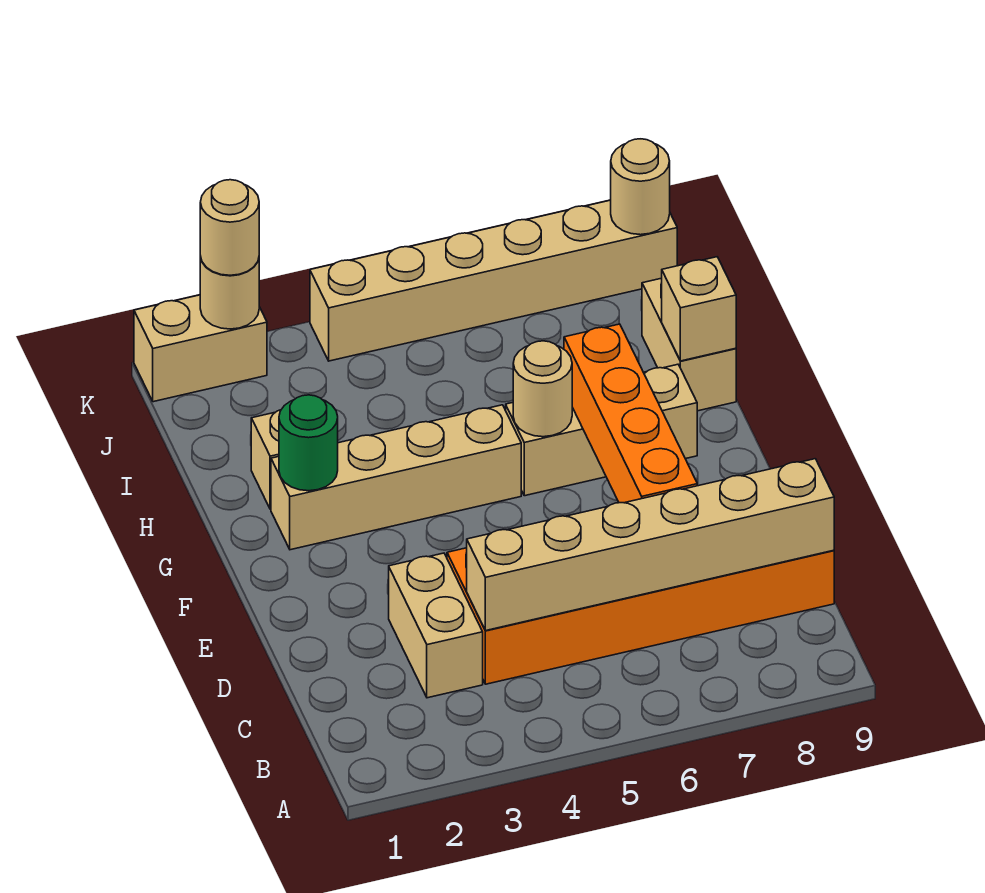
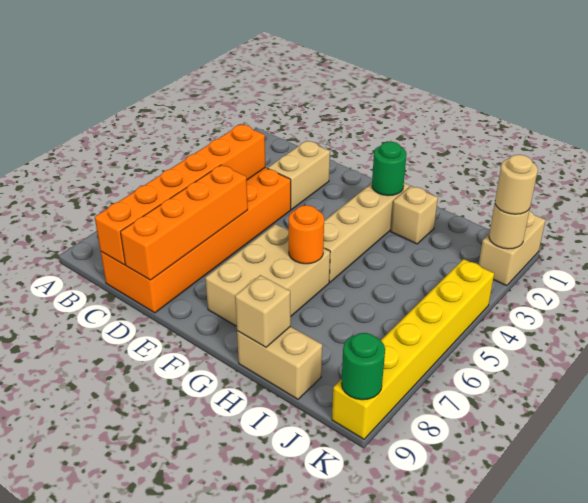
tan brick C3:D3 level 1 -> tan brick D2:D3 level 1
tan brick C4:C9 level 2 -> orange brick C4:C9 level 2
orange brick D7:G7 level 2 -> orange brick D6:D9 level 2
tan brick G6:G8 level 1 -> tan brick F6:G8 level 1
tan round brick G6 level 2 -> orange round brick G6 level 2
tan brick K4:K9 level 1 -> yellow brick K4:K9 level 1
tan round brick K9 level 2 -> green round brick K9 level 2

